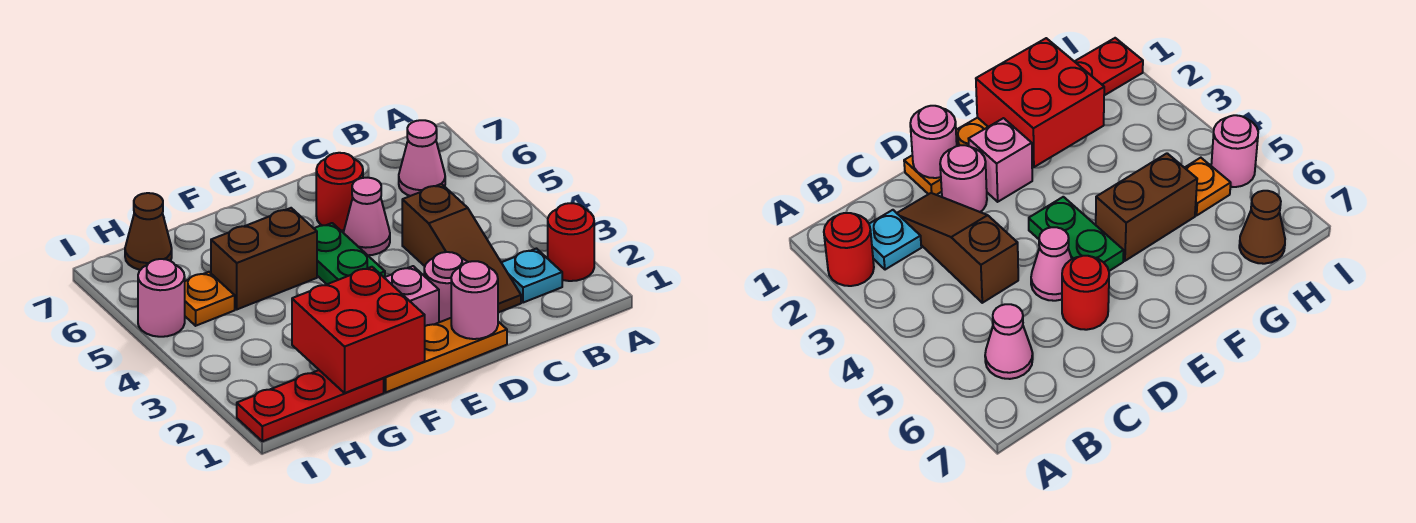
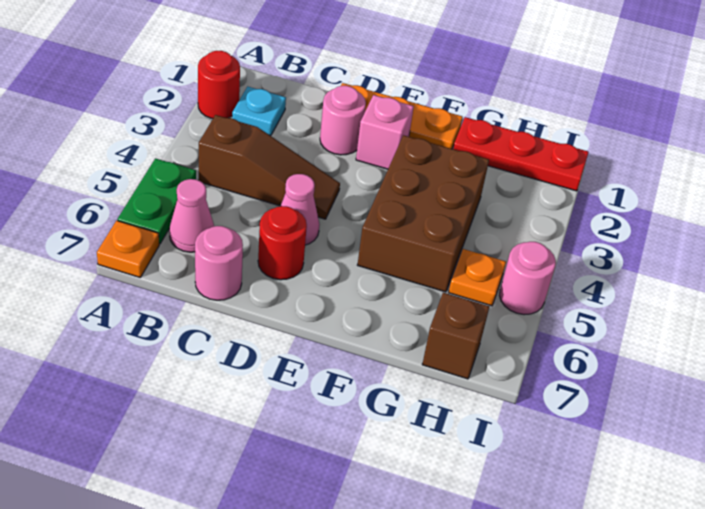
none -> orange plate A7 level 1
brown slope C2:C4 level 1 top 4 -> brown slope B4:D4 level 1 top B
pink round brick D1 level 2 -> pink round brick C7 level 1
green plate E4:E5 level 1 -> green plate A5:A6 level 1
red brick F1:G2 level 2 -> none
brown brick F5:G5 level 1 -> brown brick F3:G5 level 1
brown cone H7 level 1 -> brown brick H7 level 1

